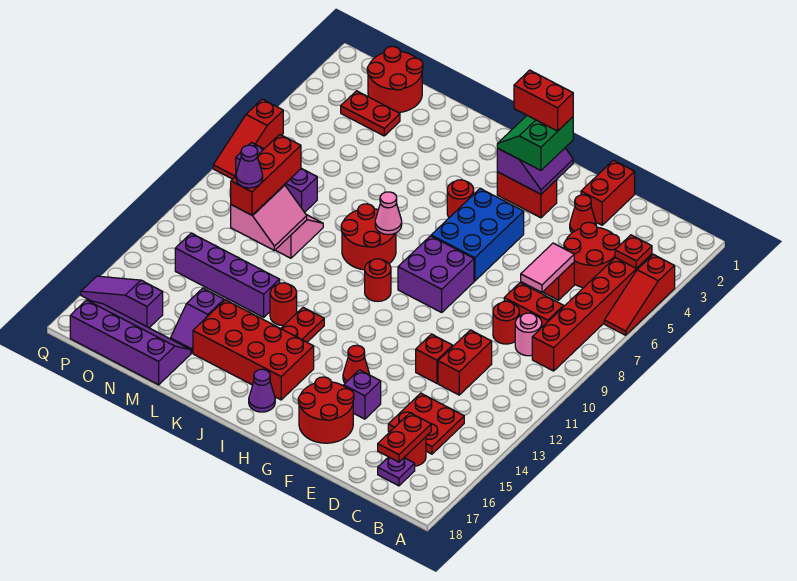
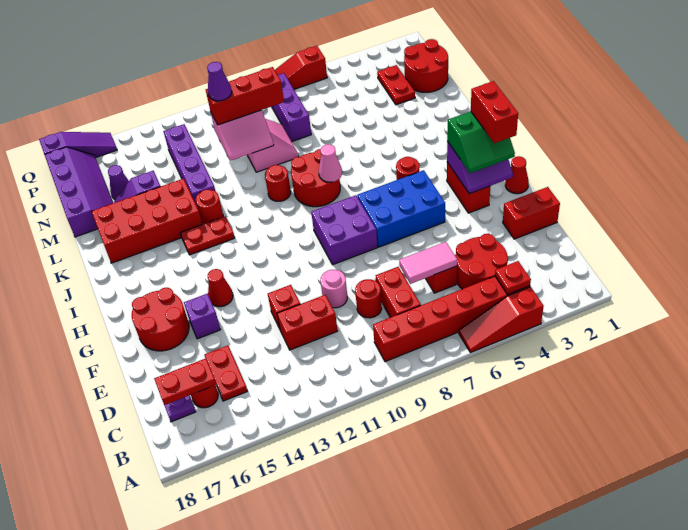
pink round brick C9 level 1 -> pink round brick E10 level 1
red plate C14:D15 level 1 -> red plate C15:D15 level 1
red cone E3 level 1 -> red cone G1 level 1
green slope G2:H3 level 3 top G -> green slope G2:H3 level 3 top H
red round brick I10 level 1 -> red round brick K10 level 1
red brick I15:L16 level 1 -> red brick K14:L17 level 1
purple cone I17 level 1 -> purple cone N16 level 1
purple slope O16:Q16 level 1 top O -> purple slope Q16:Q18 level 1 top 18

